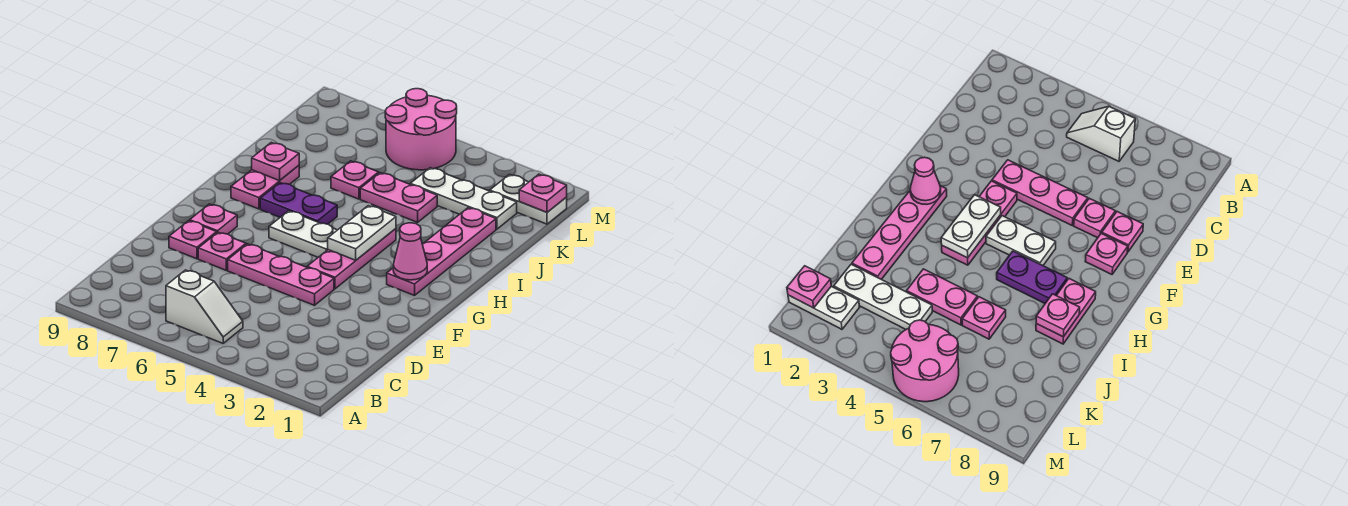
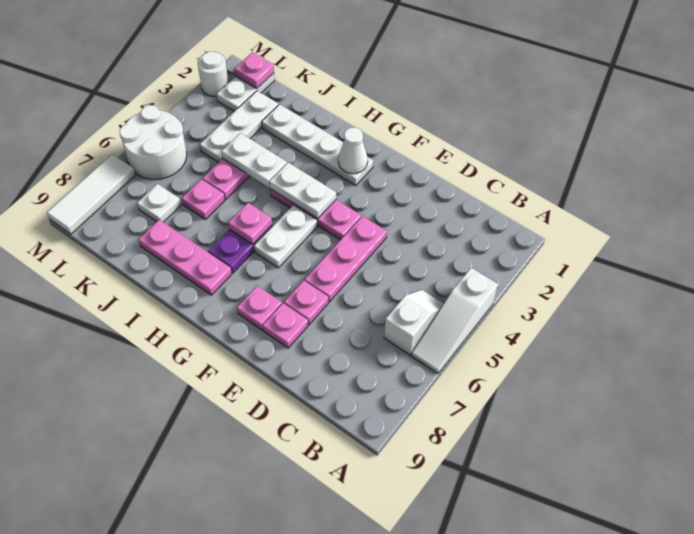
none -> white slope A4:A6 level 1 top 4
pink plate G2:J2 level 1 -> white plate G2:J2 level 1
pink cone G2 level 2 -> white cone G2 level 2
pink plate H8:I8 level 1 -> pink plate H8:J8 level 1
none -> white plate I4:J4 level 2
pink plate I8 level 2 -> pink plate H6 level 2
none -> white plate K7 level 1
pink round brick L5:M6 level 1 -> white round brick L5:M6 level 1
none -> white round brick M2 level 1
none -> white tile M7:M9 level 1

